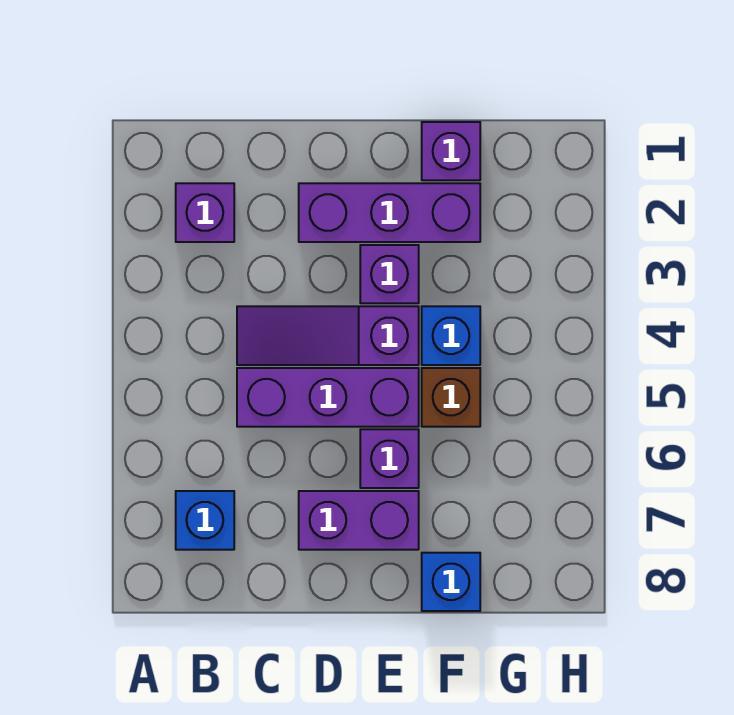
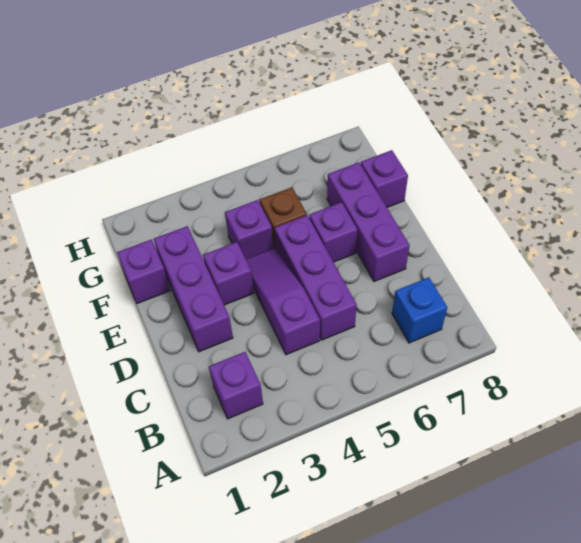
purple slope C4:E4 level 1 top E -> purple slope C4:E4 level 1 top C
purple brick D7:E7 level 1 -> purple brick D7:F7 level 1
blue brick F4 level 1 -> purple brick F4 level 1
blue brick F8 level 1 -> purple brick F8 level 1

